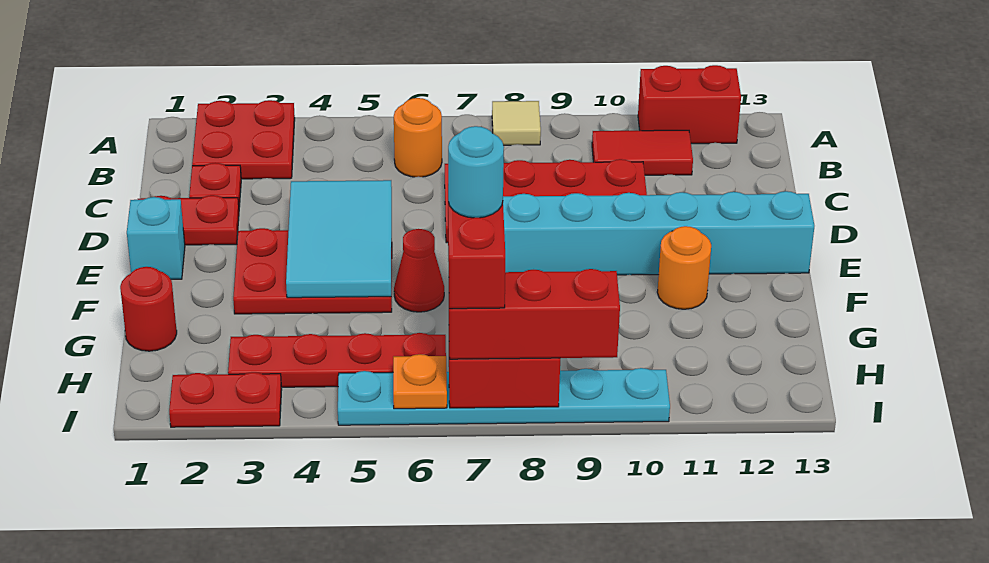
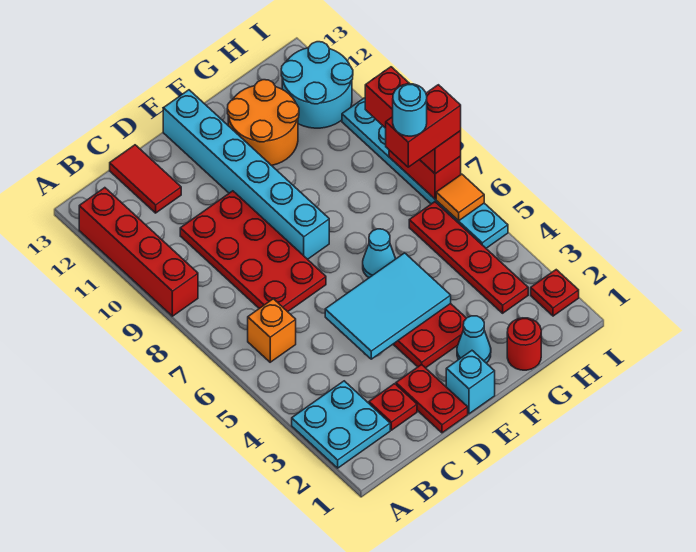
red plate A2:B3 level 1 -> cyan plate A2:B3 level 1
tan tile A8 level 1 -> none
red brick A11:A12 level 1 -> red brick A9:A12 level 1
orange round brick B6 level 1 -> orange brick B6 level 1
red tile B10:B11 level 1 -> red tile C12:C13 level 1
none -> cyan cone F2 level 1
red cone F6 level 1 -> cyan cone F6 level 1
orange round brick F11 level 1 -> orange round brick F11:G12 level 1
none -> cyan round brick H11:I12 level 1
red plate I2:I3 level 1 -> red plate I2 level 1
orange plate I6 level 2 -> orange tile I6 level 2

